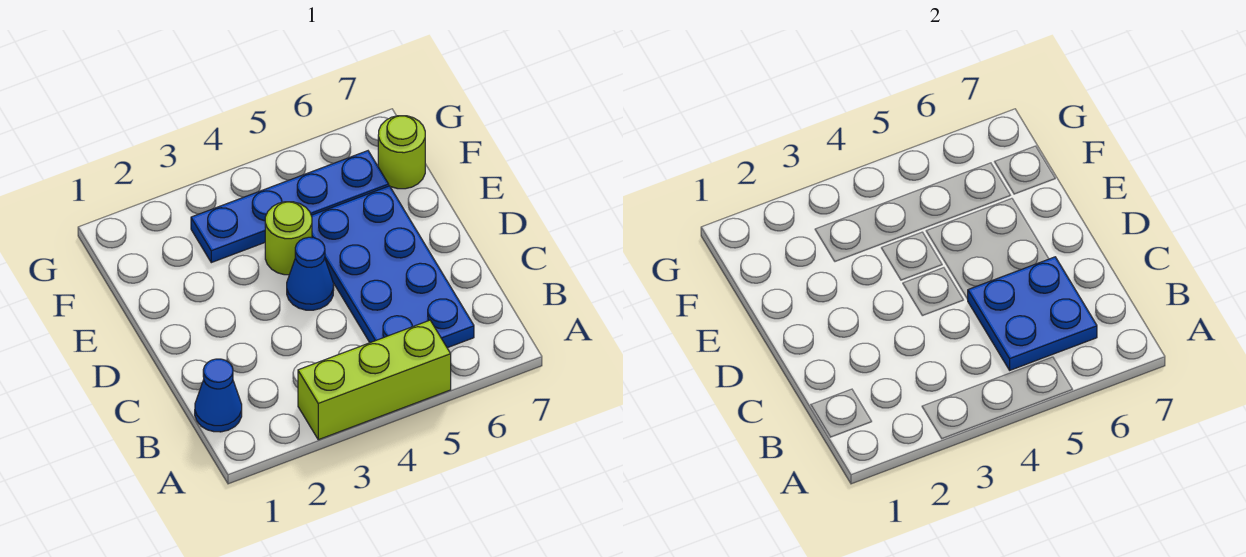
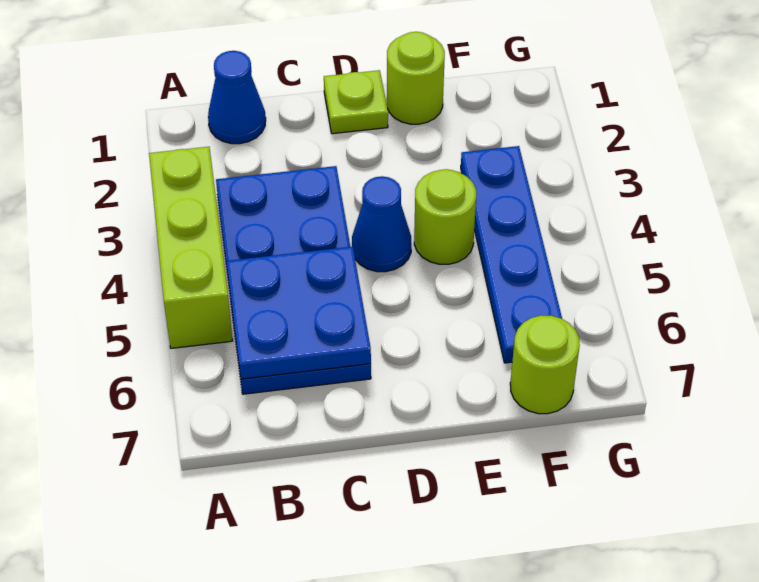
blue plate B5:E6 level 1 -> blue plate B3:C6 level 1
none -> lime plate D1 level 1
none -> lime round brick E1 level 1

